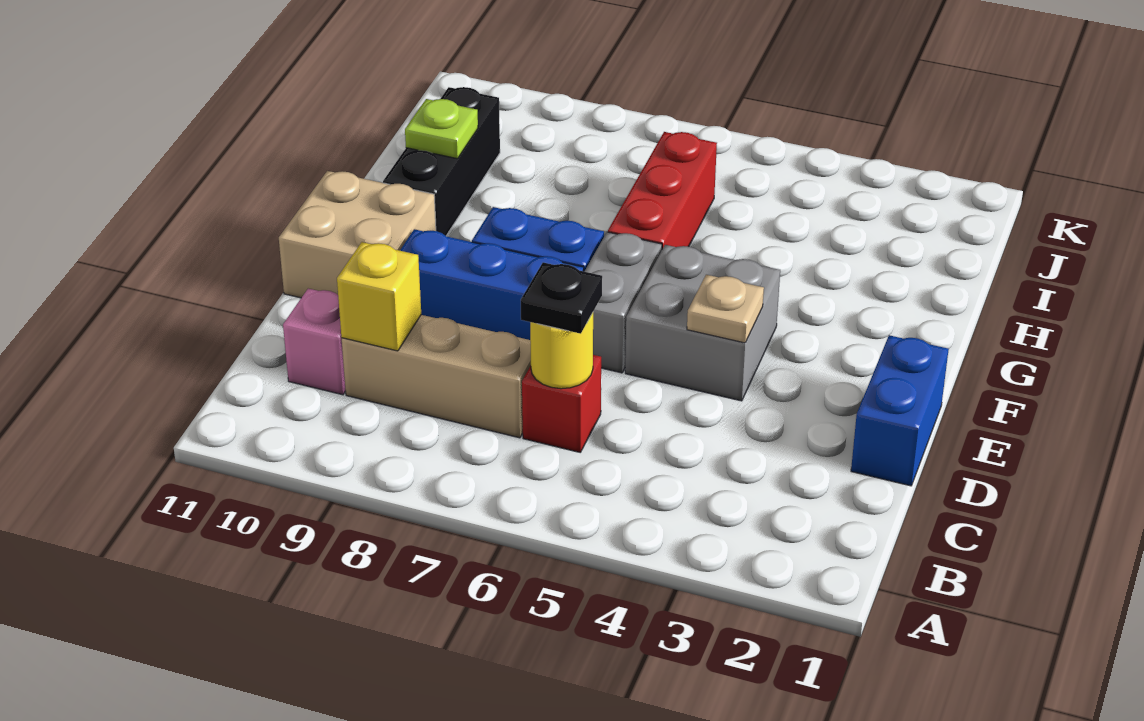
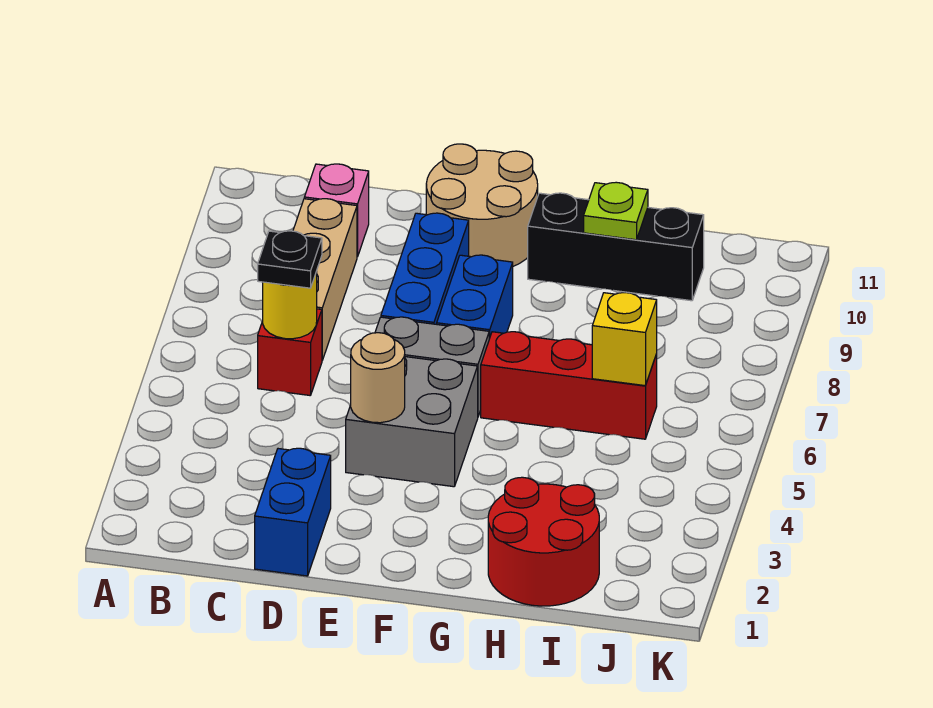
yellow brick C9 level 2 -> yellow brick I6 level 2
blue brick D1:E1 level 1 -> blue brick D1:D2 level 1
tan plate E4 level 2 -> tan round brick E4 level 2
tan brick E10:F11 level 1 -> tan round brick E10:F11 level 1
none -> red round brick H1:I2 level 1

